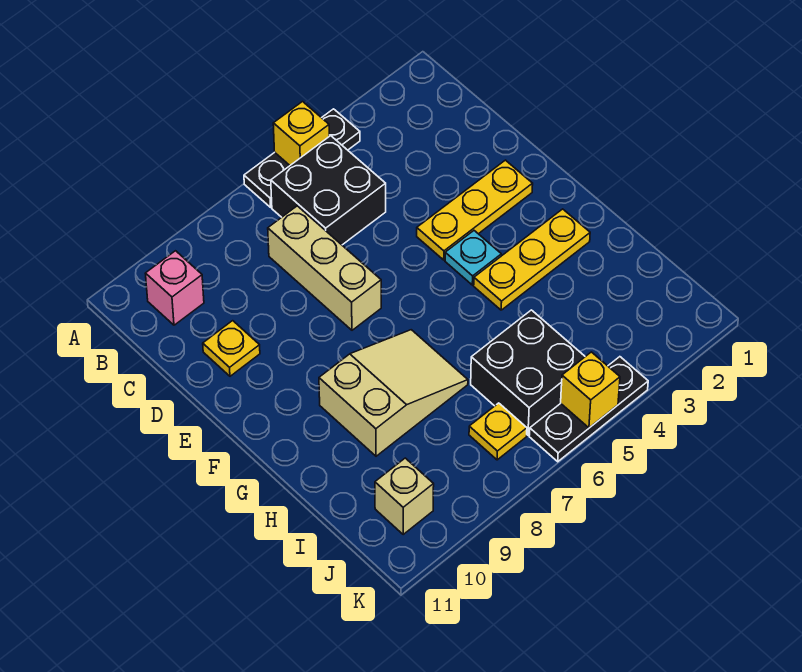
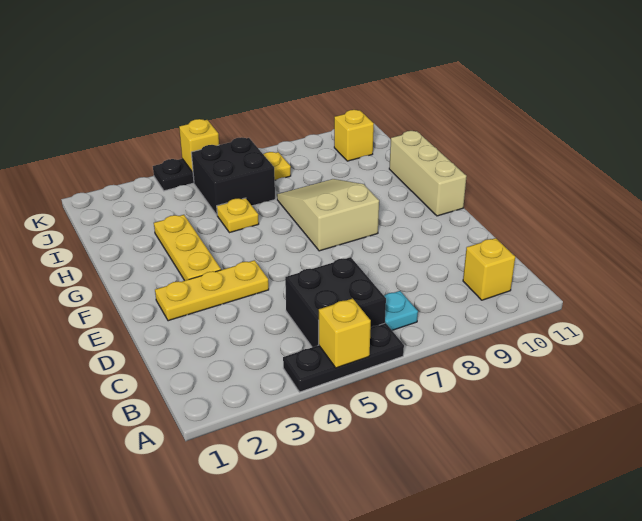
pink brick B10 level 1 -> yellow brick B10 level 1
tan brick C7:E7 level 1 -> tan brick F11:H11 level 1
yellow plate D10 level 1 -> yellow plate H5 level 1
cyan plate F4 level 1 -> cyan plate B7 level 1
yellow plate G2:G4 level 1 -> yellow plate F3:H3 level 1
tan slope G7:H9 level 1 top 9 -> tan slope F7:H8 level 1 top F
tan brick J10 level 1 -> yellow brick J10 level 1

